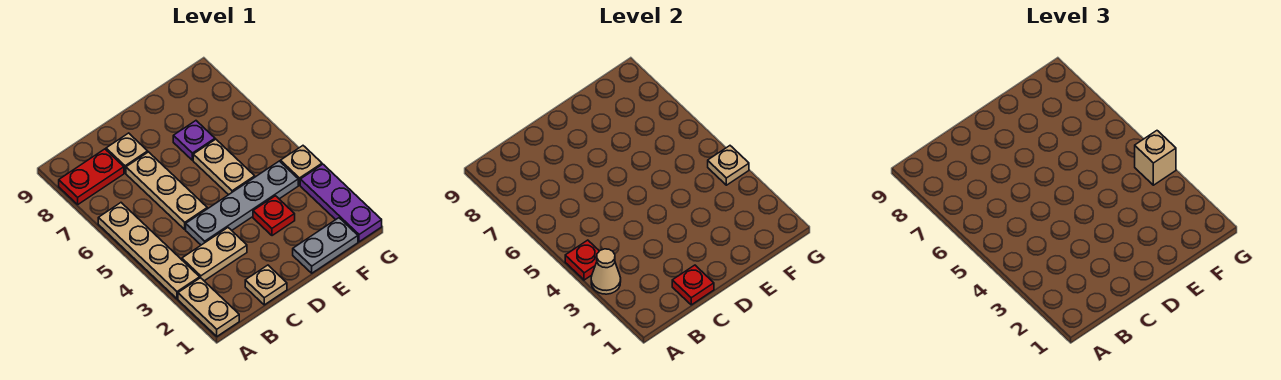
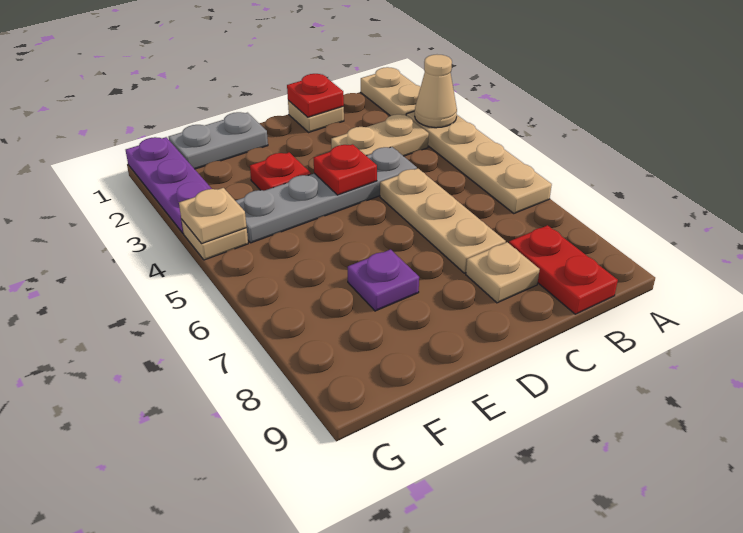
red plate A4 level 2 -> red plate D4 level 2
red plate A8:B8 level 1 -> red plate B8:B9 level 1
tan plate E5:E6 level 1 -> none
tan brick G4 level 3 -> none

